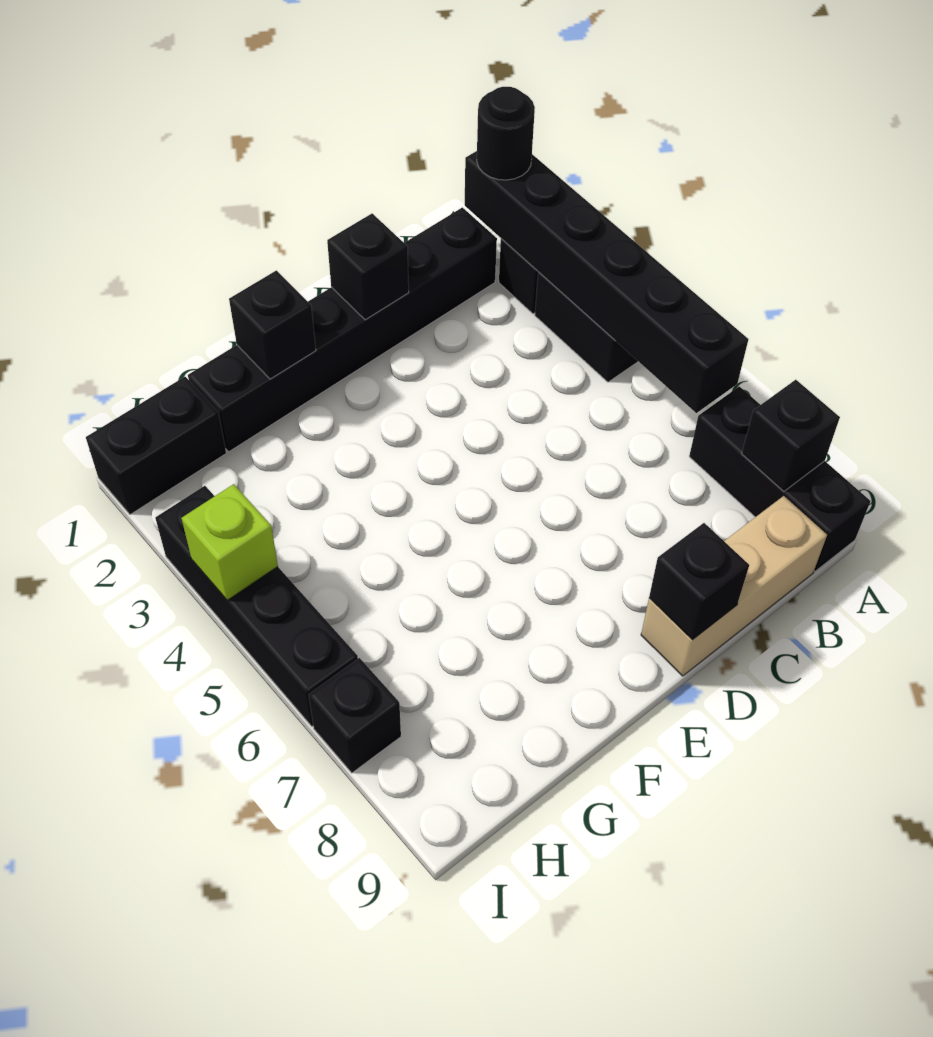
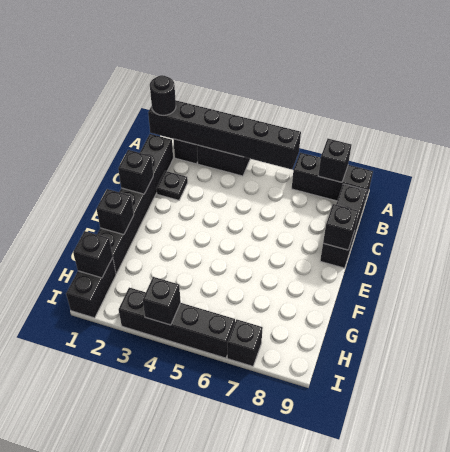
tan brick B9:D9 level 1 -> black brick B9:D9 level 1
none -> black plate C2 level 1
none -> black brick H1 level 2
lime brick I4 level 2 -> black brick I4 level 2

